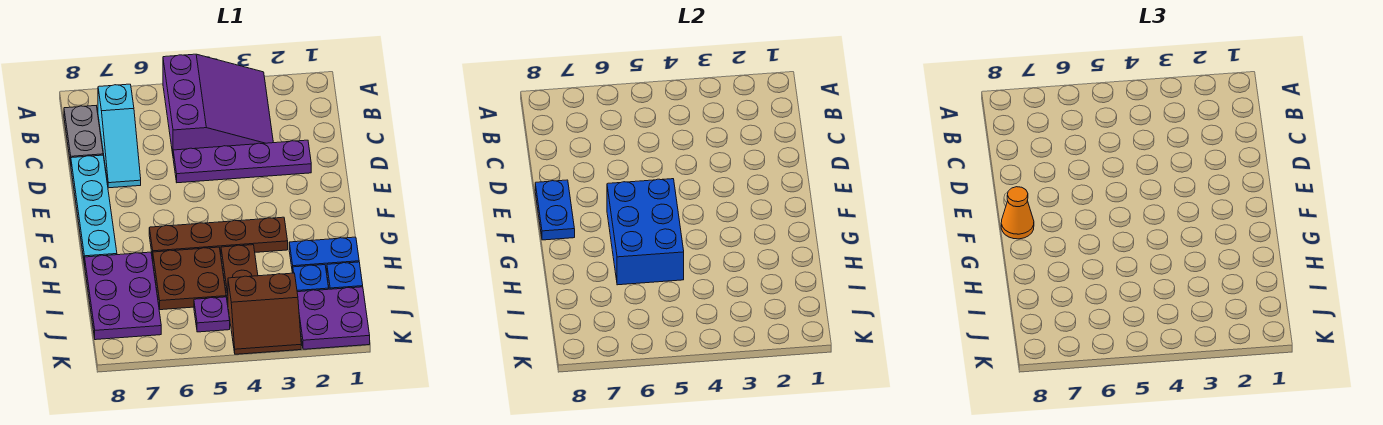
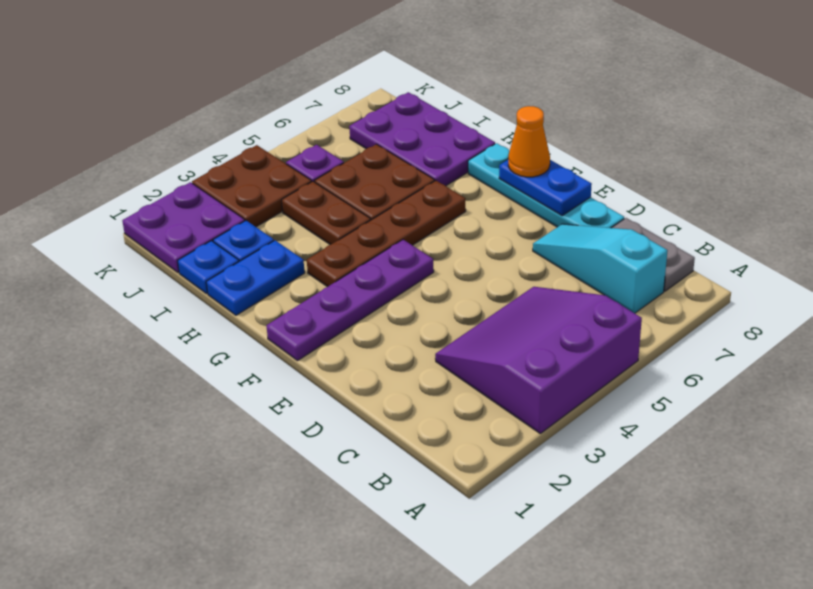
purple slope A3:C5 level 1 top 5 -> purple slope A3:C5 level 1 top A
purple plate D2:D5 level 1 -> purple plate F1:F4 level 1
blue brick F5:H6 level 2 -> none
brown slope J3:K4 level 1 top J -> brown plate J3:K4 level 1

